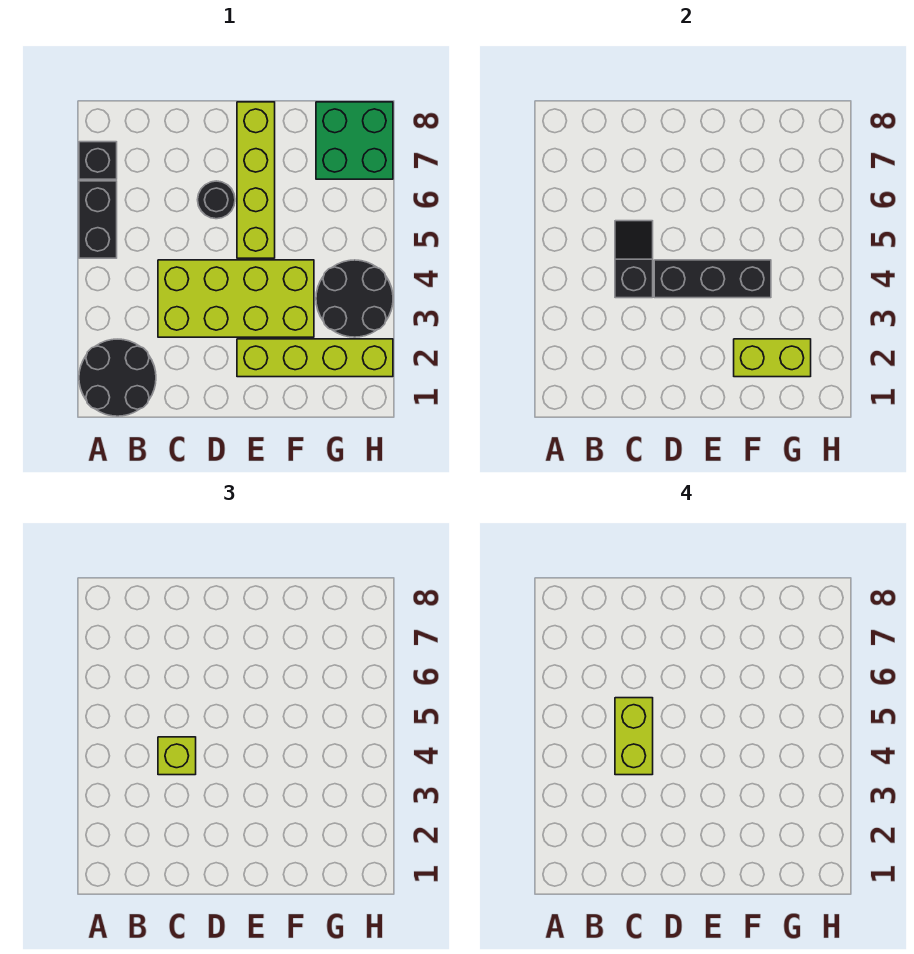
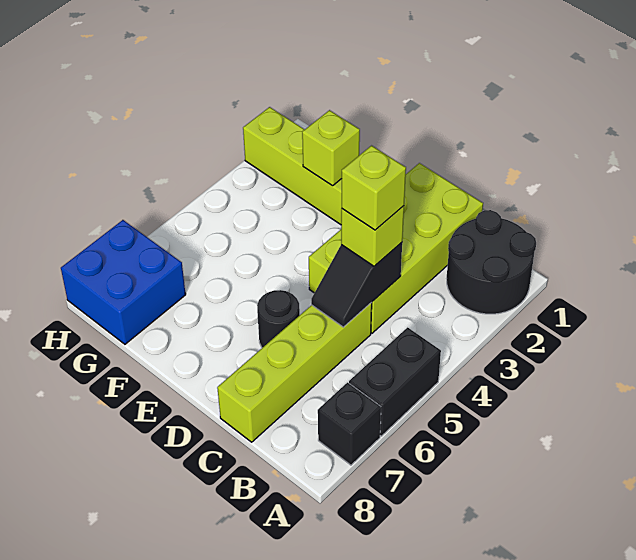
lime brick C3:F4 level 1 -> lime brick C1:D4 level 1
lime brick C4:C5 level 4 -> lime brick C4 level 4
black brick D4:F4 level 2 -> none
lime brick E5:E8 level 1 -> lime brick C5:C8 level 1
lime brick F2:G2 level 2 -> lime brick F2 level 2
black round brick G3:H4 level 1 -> none
green brick G7:H8 level 1 -> blue brick G7:H8 level 1

